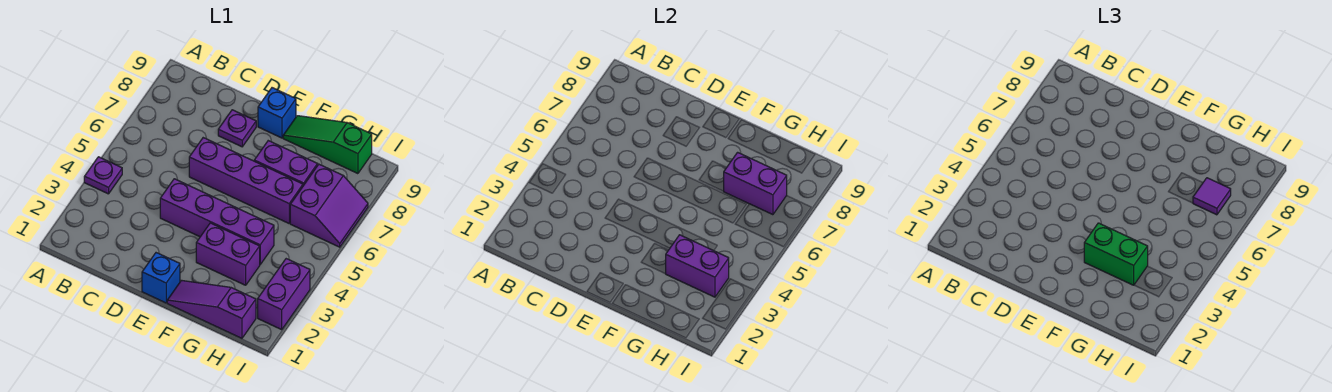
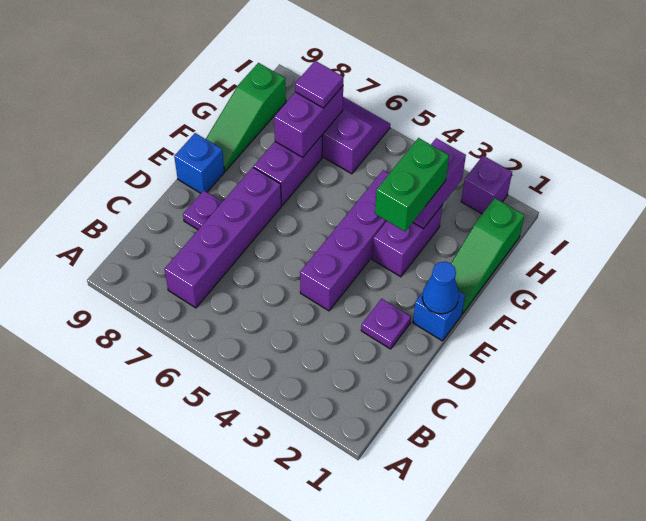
purple plate A4 level 1 -> purple plate D2 level 1
purple brick D6:G6 level 1 -> purple brick B7:E7 level 1
none -> blue cone E1 level 2
purple slope F1:H1 level 1 top H -> green slope F1:H1 level 1 top H
purple brick I2:I3 level 1 -> purple brick I2 level 1

